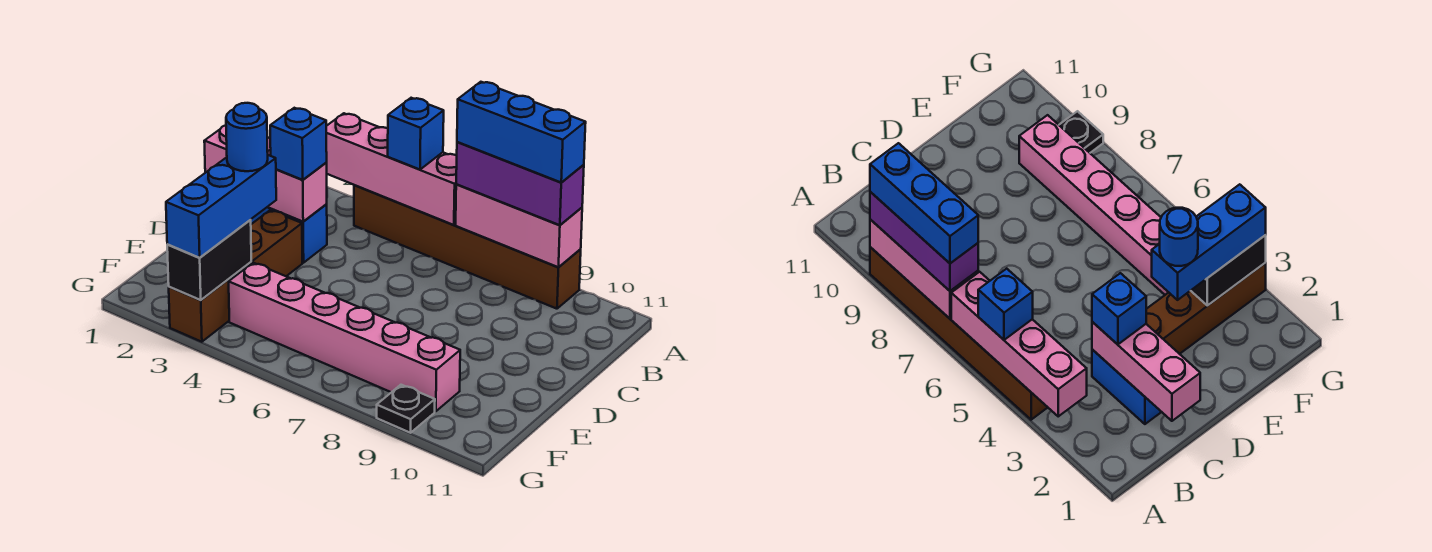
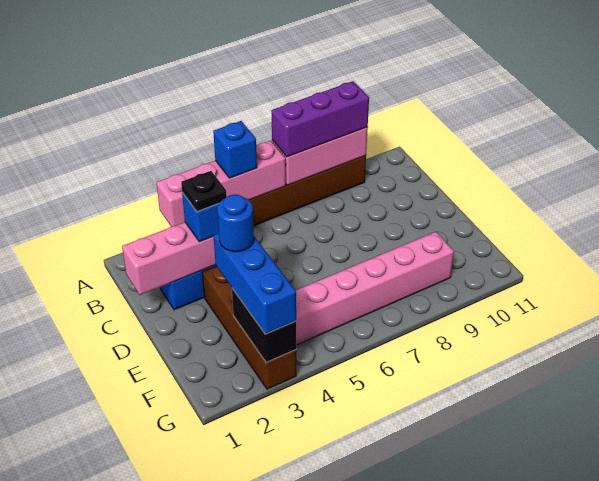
blue brick A7:A9 level 4 -> none
black plate G9 level 1 -> black plate C3 level 4

